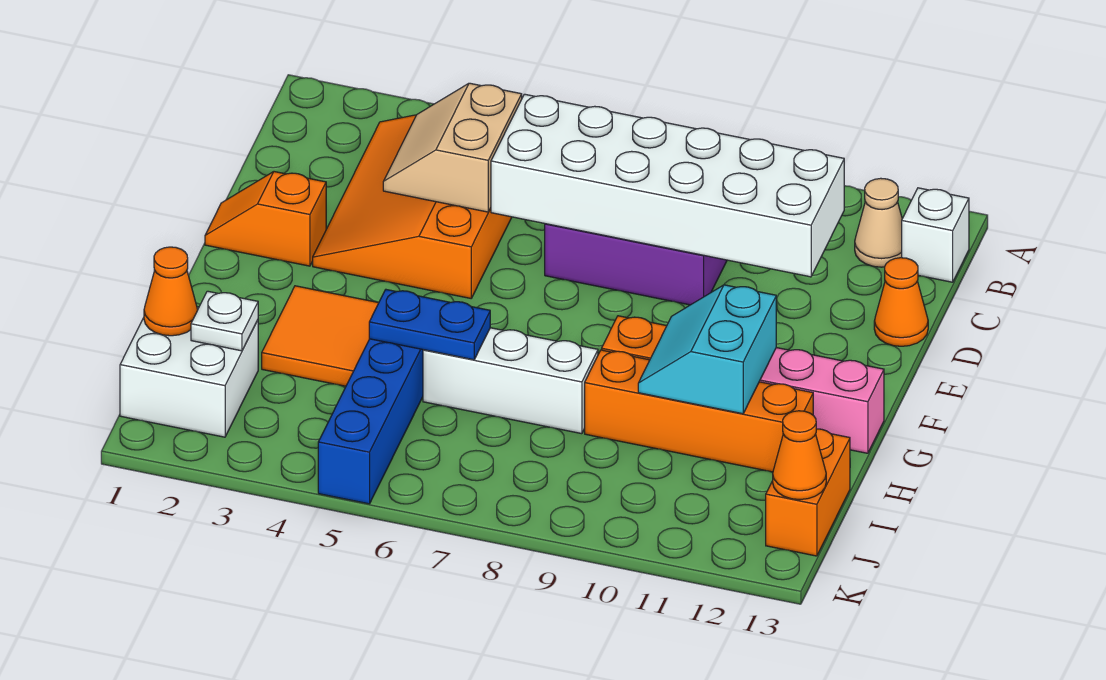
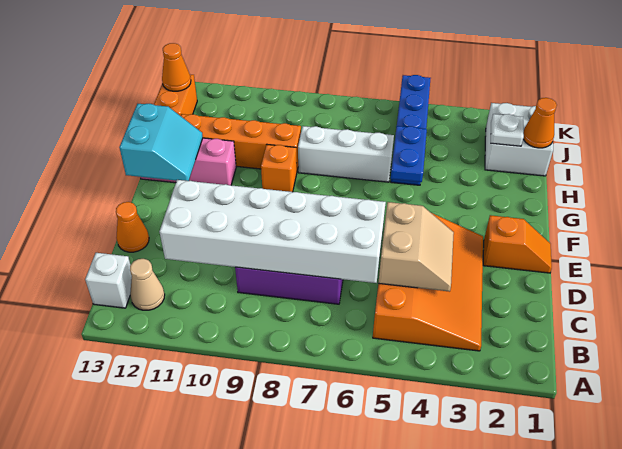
orange tile G3:H4 level 1 -> none
cyan slope G10:H11 level 2 top 11 -> cyan slope F12:G13 level 2 top 13
blue plate H5:H6 level 2 -> blue plate G5:H5 level 2

